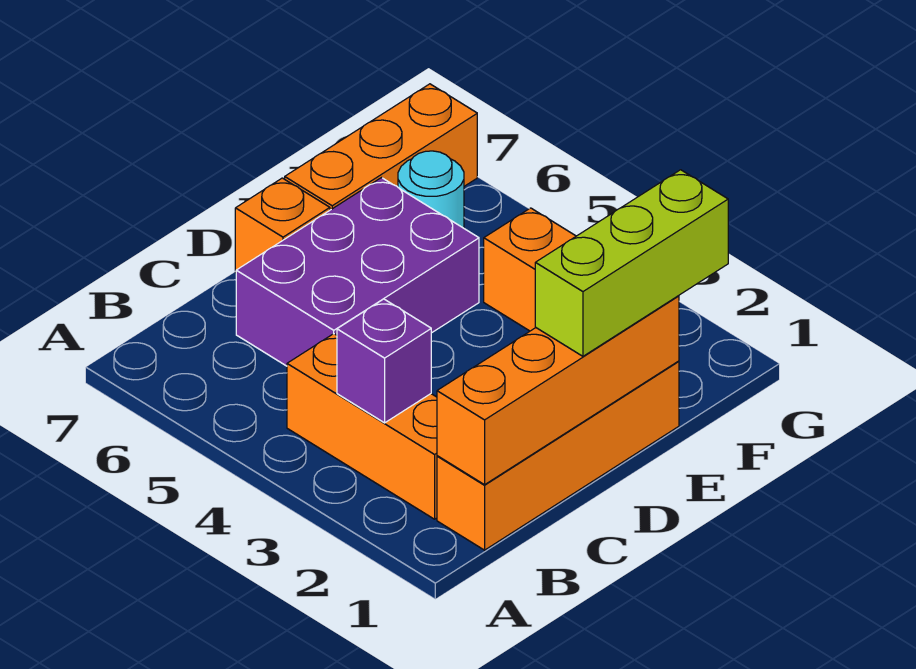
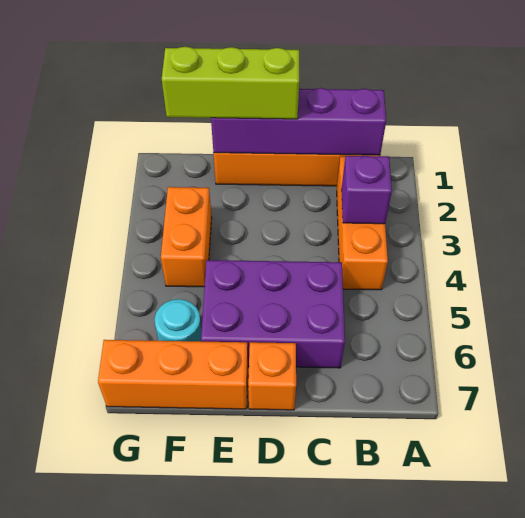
orange brick B1:E1 level 2 -> purple brick B1:E1 level 2

